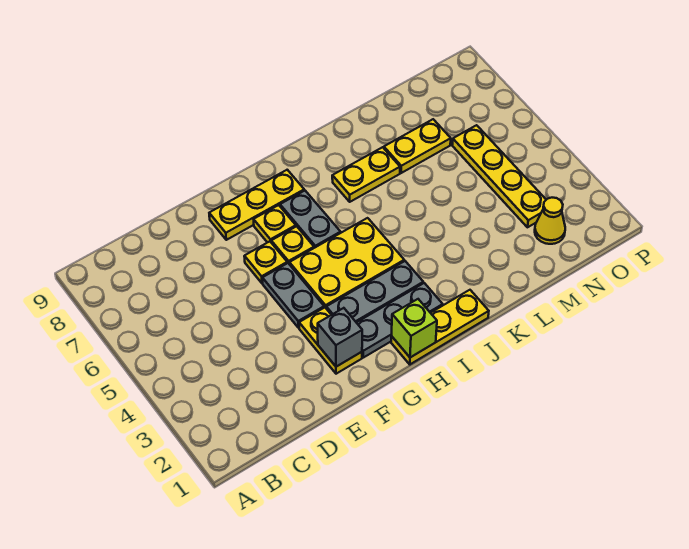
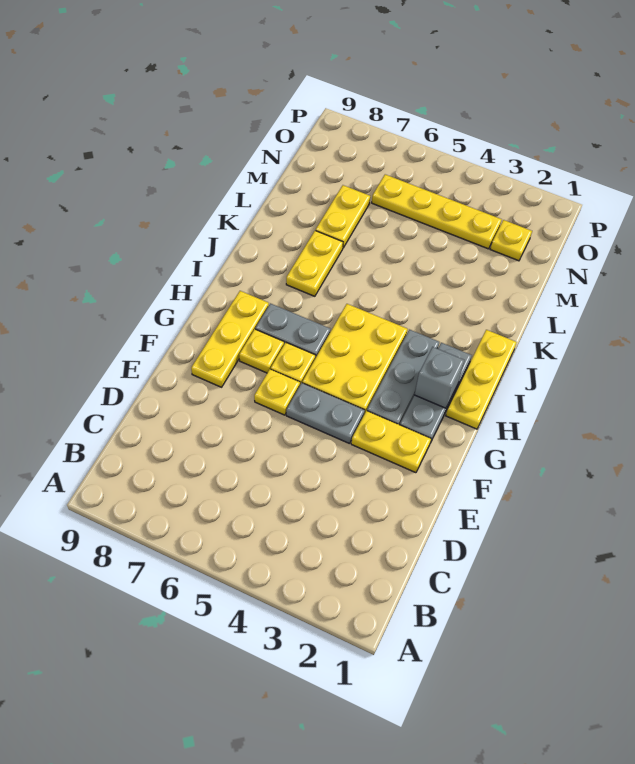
grey brick F2 level 2 -> grey brick H2 level 2
lime brick H1 level 2 -> none
yellow cone N2 level 1 -> yellow plate N2 level 1

